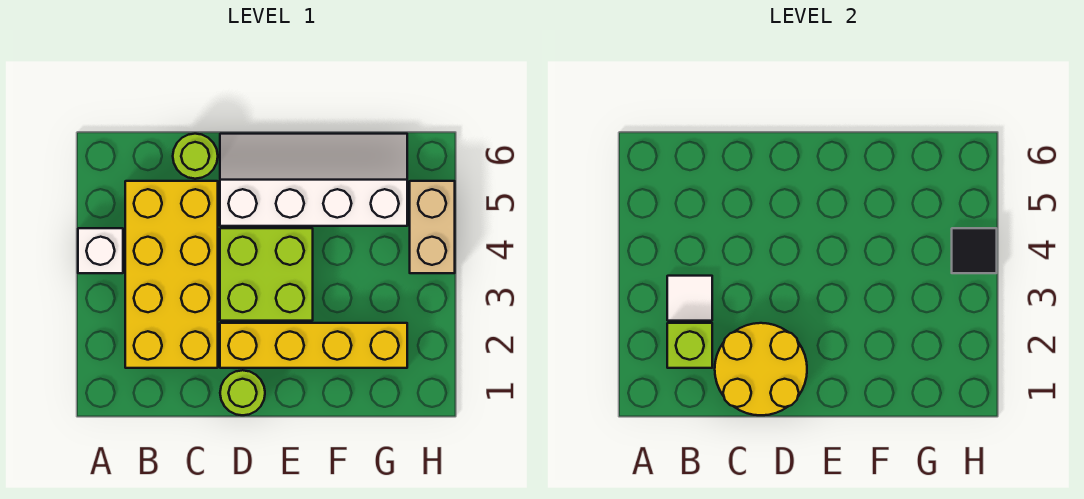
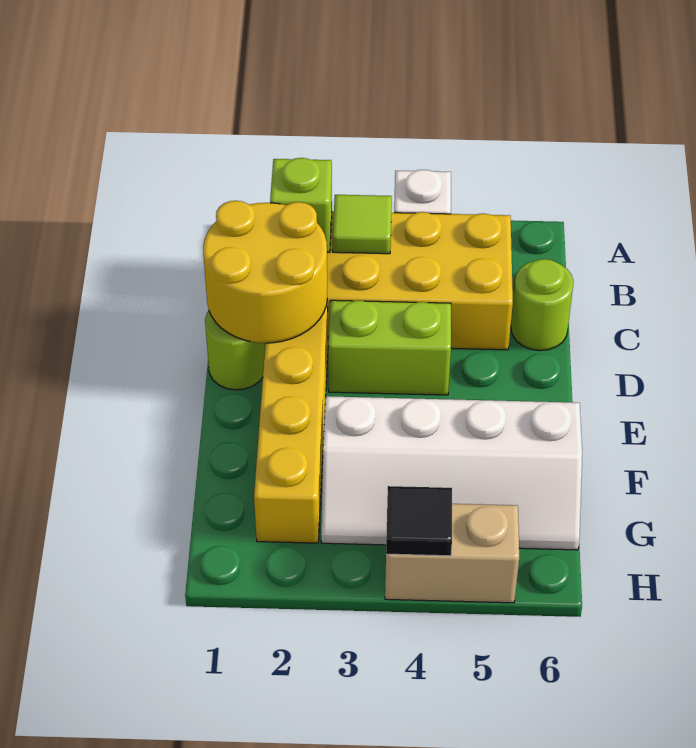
white tile B3 level 2 -> lime tile B3 level 2
lime brick D3:E4 level 1 -> lime brick D3:D4 level 1
white slope D5:G6 level 1 top 5 -> white slope F3:G6 level 1 top F

